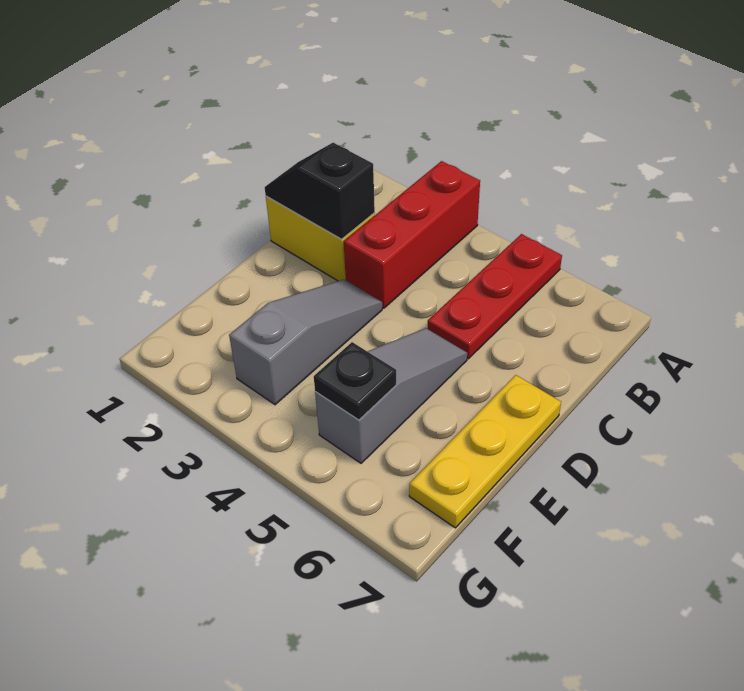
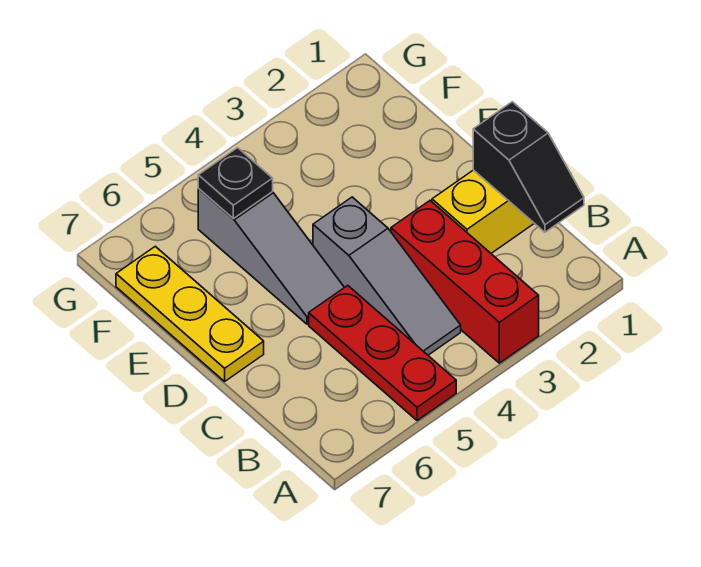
black slope C1:C2 level 2 top 2 -> black slope B1:C1 level 2 top C
grey slope D3:F3 level 1 top F -> grey slope B4:D4 level 1 top D

